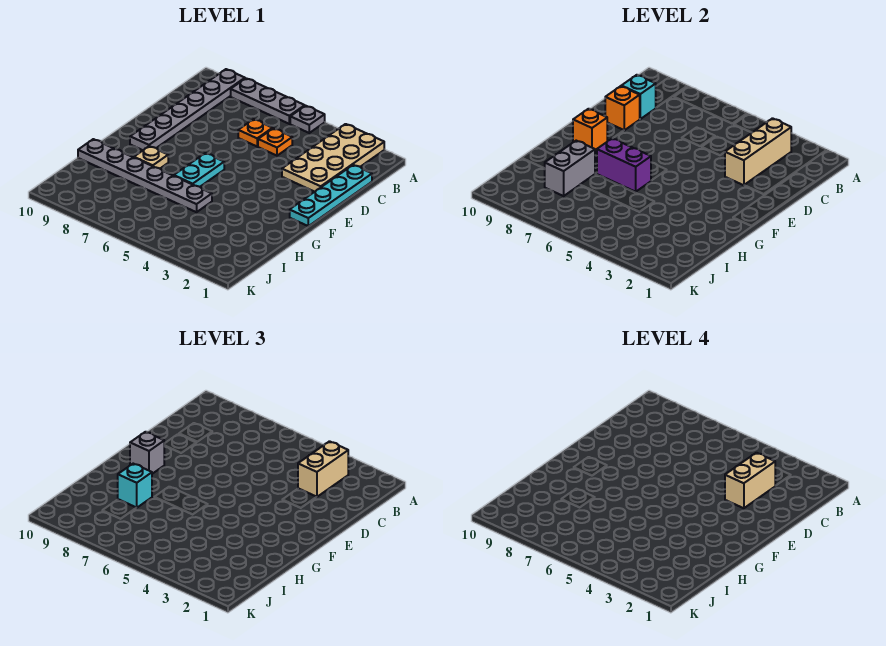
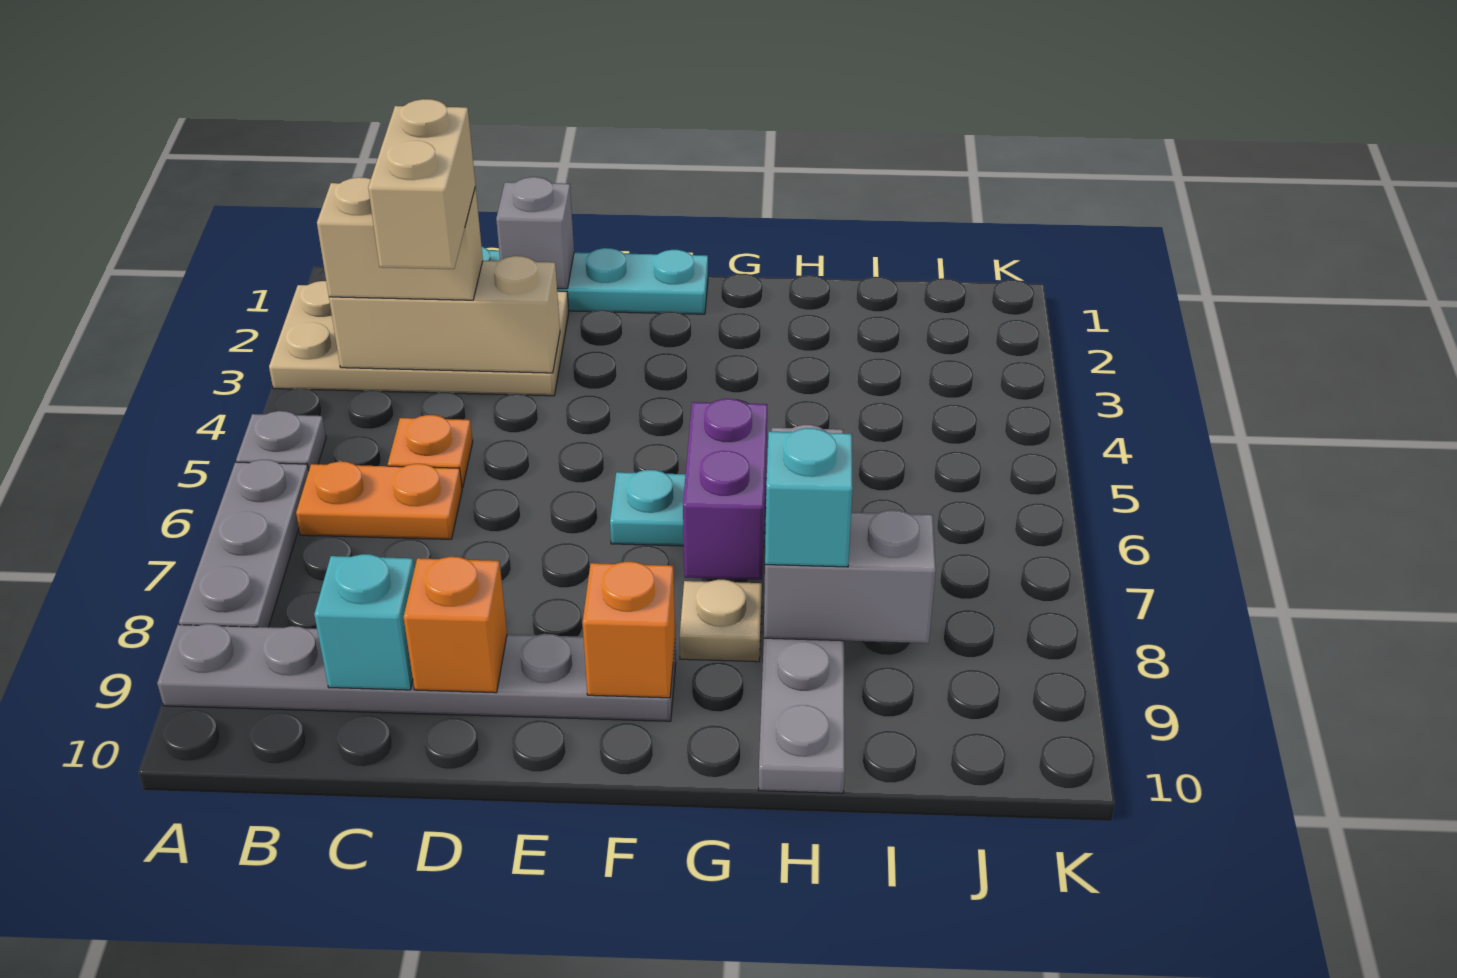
tan brick C3:D3 level 4 -> tan brick C3:C4 level 4
orange plate C6 level 1 -> orange plate B6:C6 level 1
grey brick F9 level 3 -> grey brick D1 level 2

